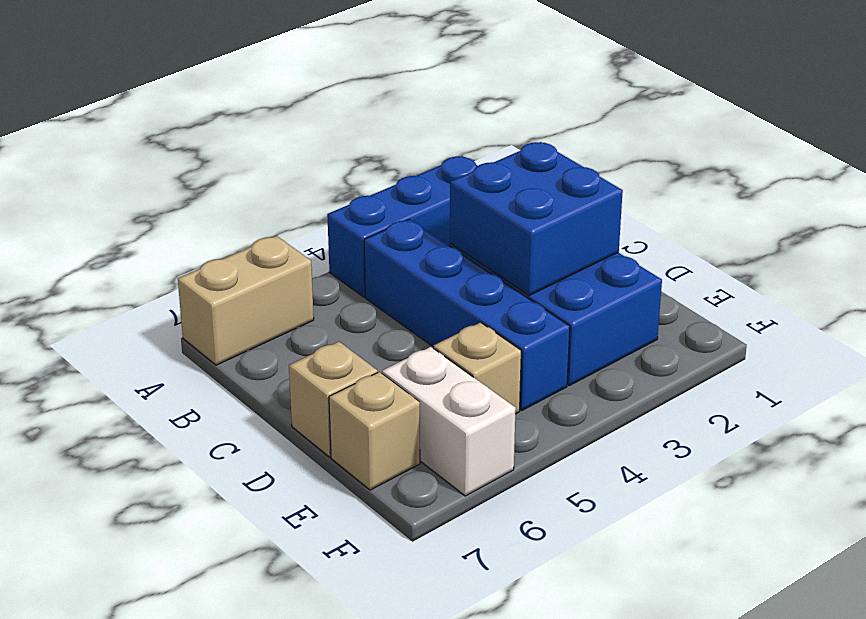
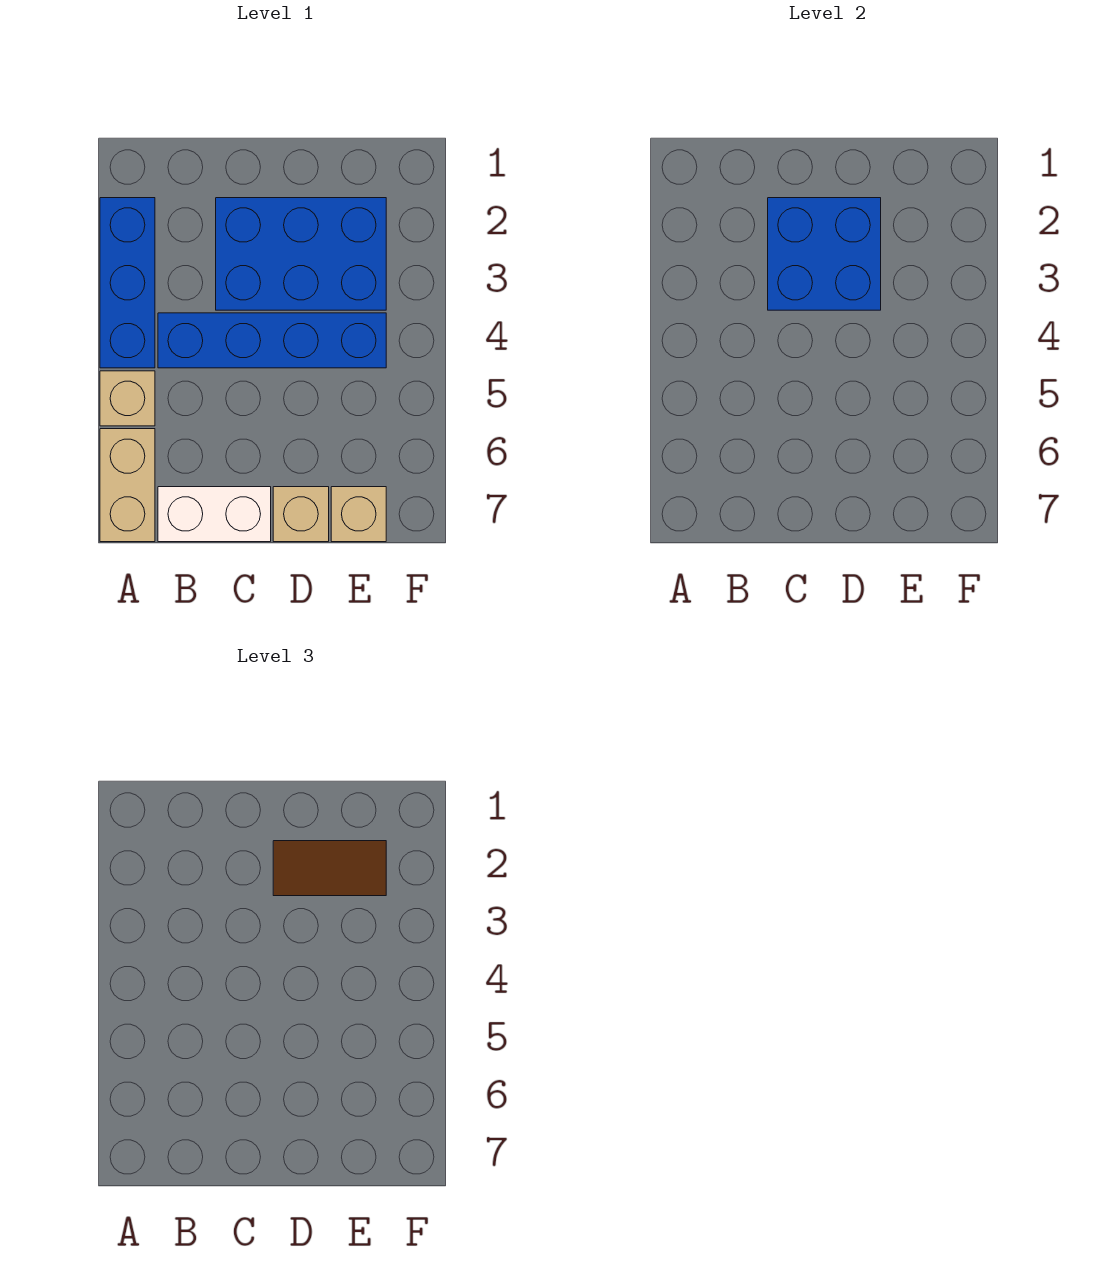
none -> brown tile D2:E2 level 3
tan brick E5 level 1 -> tan brick A5 level 1
white brick E6:F6 level 1 -> white brick B7:C7 level 1

